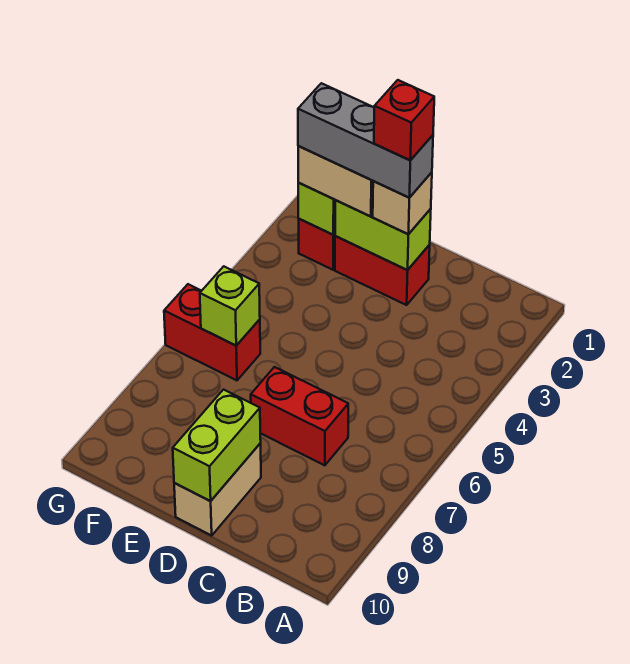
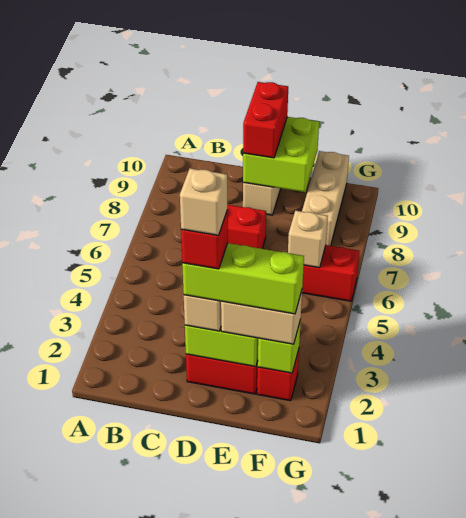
grey brick D2:F2 level 4 -> lime brick D2:F2 level 4
none -> tan brick D2 level 6
lime brick D9:D10 level 2 -> lime brick D9:E10 level 2
none -> red brick D9:D10 level 3
lime brick F6 level 2 -> tan brick F6 level 2
none -> tan brick F8:F10 level 1

